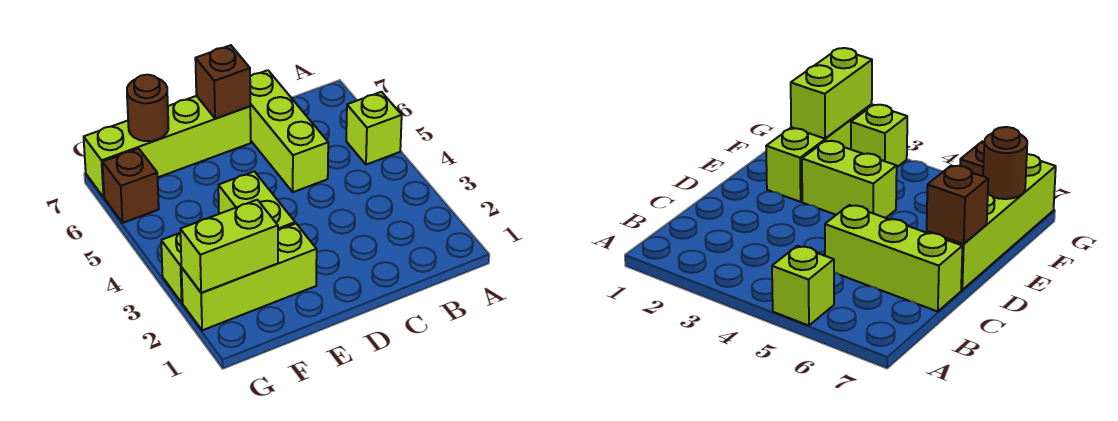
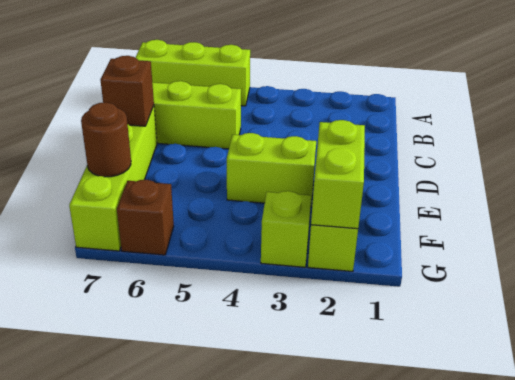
lime brick A5 level 1 -> lime brick A5:A7 level 1

